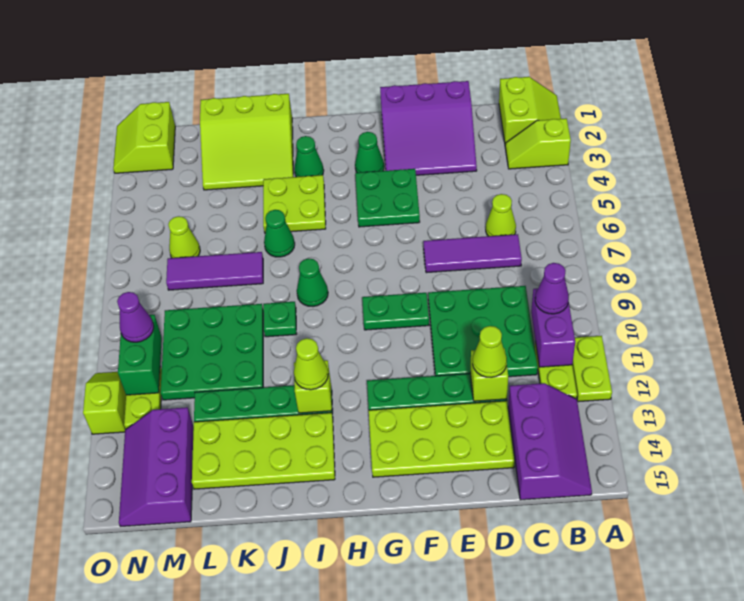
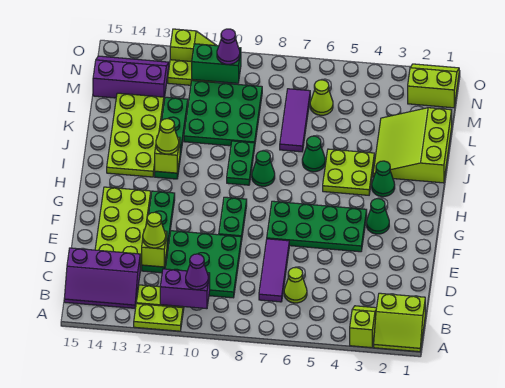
purple slope D1:F3 level 1 top 1 -> none
green plate F4:G5 level 1 -> green plate F4:G7 level 1
green plate J9 level 1 -> green plate I9:J9 level 1

